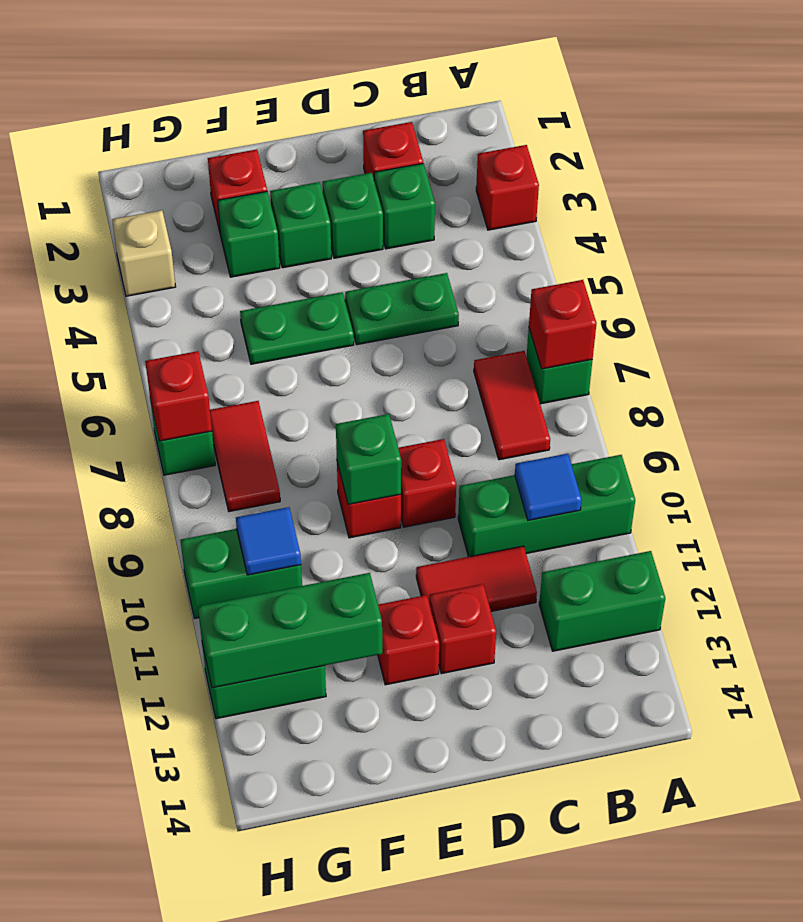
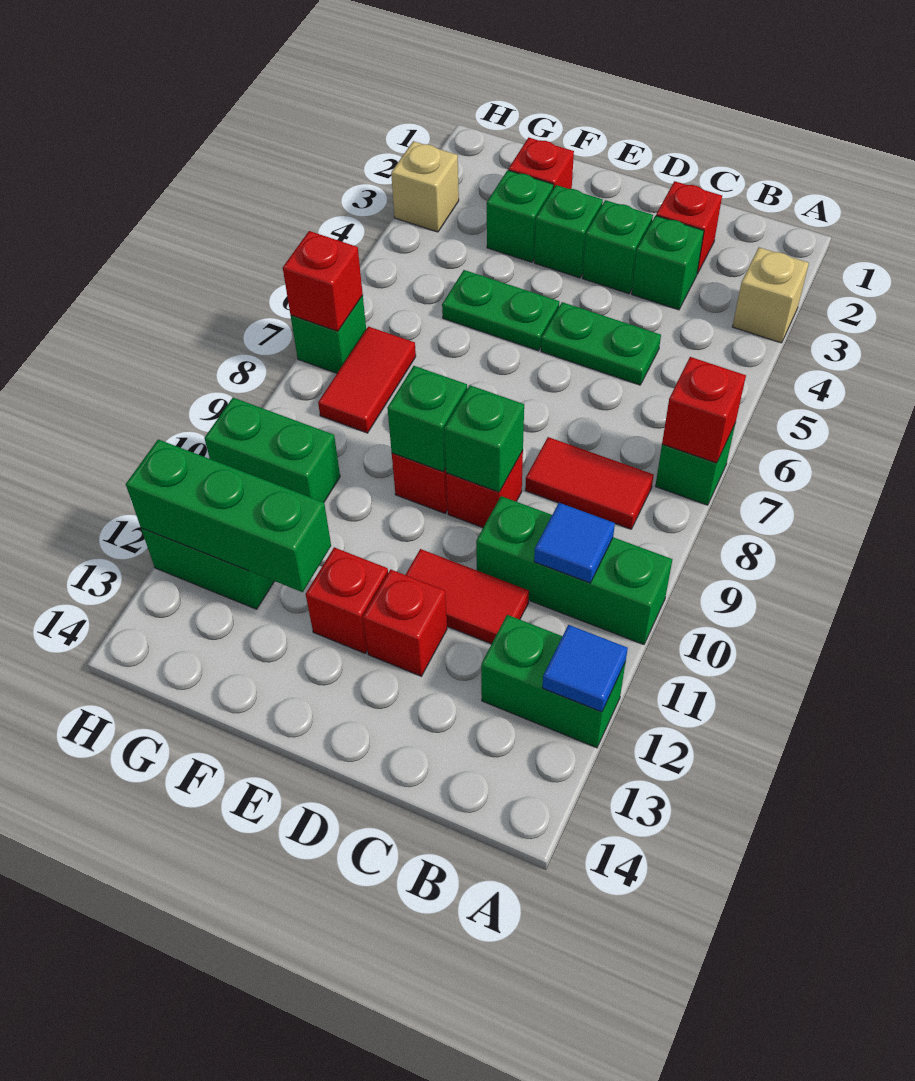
red brick A3 level 1 -> tan brick A3 level 1
red tile B7:B8 level 1 -> red tile B8:C8 level 1
none -> green brick D9 level 2
blue tile G10 level 2 -> blue tile A12 level 2

